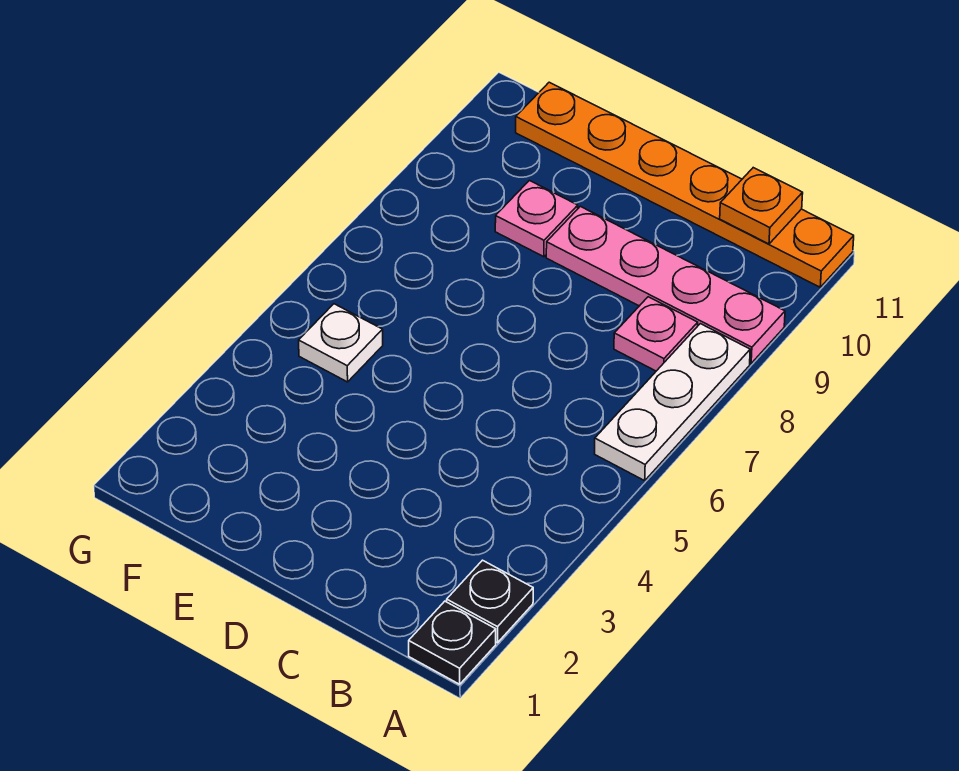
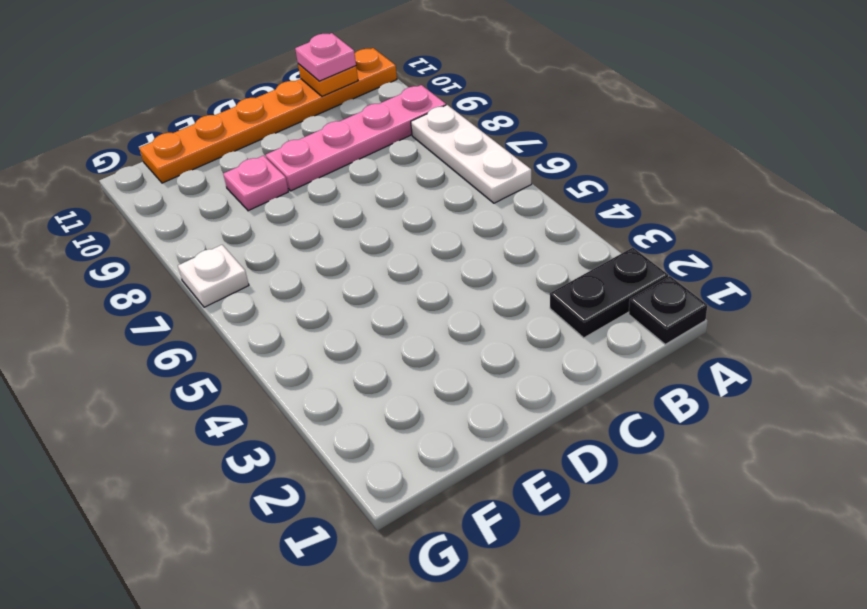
black plate A2 level 1 -> black plate A2:B2 level 1
pink plate B8 level 1 -> pink plate B11 level 3
white plate F5 level 1 -> white plate G7 level 1

